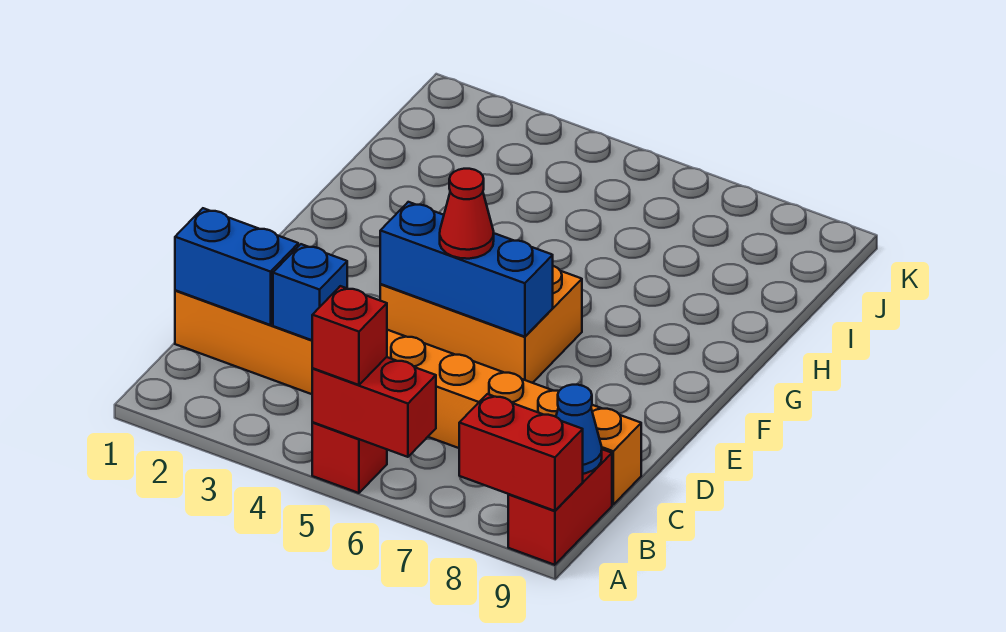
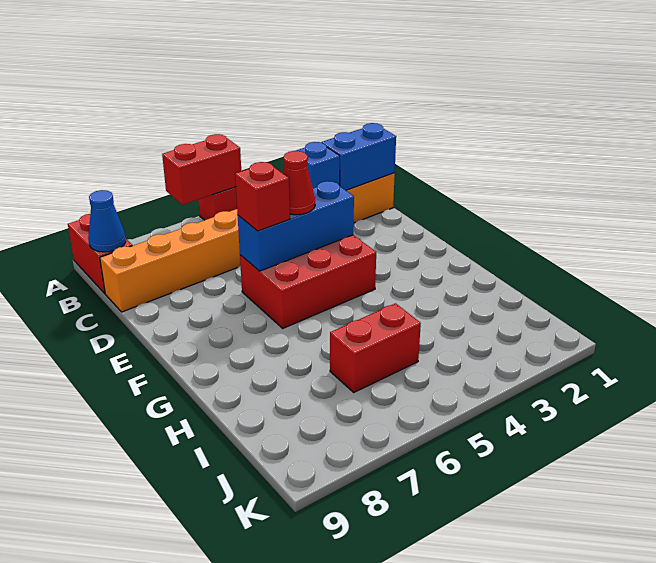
red brick A5 level 3 -> red brick E6 level 3
red brick A8:A9 level 2 -> red brick I5:I6 level 1
orange brick E4:F6 level 1 -> red brick E4:F6 level 1

